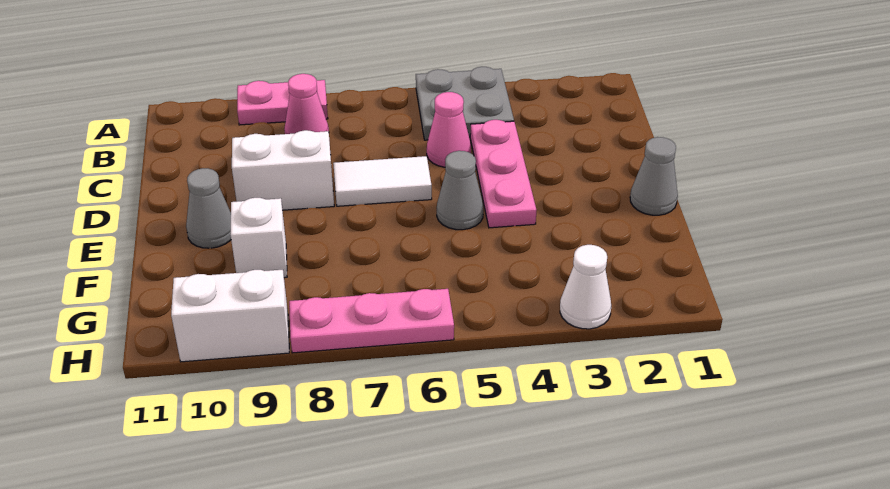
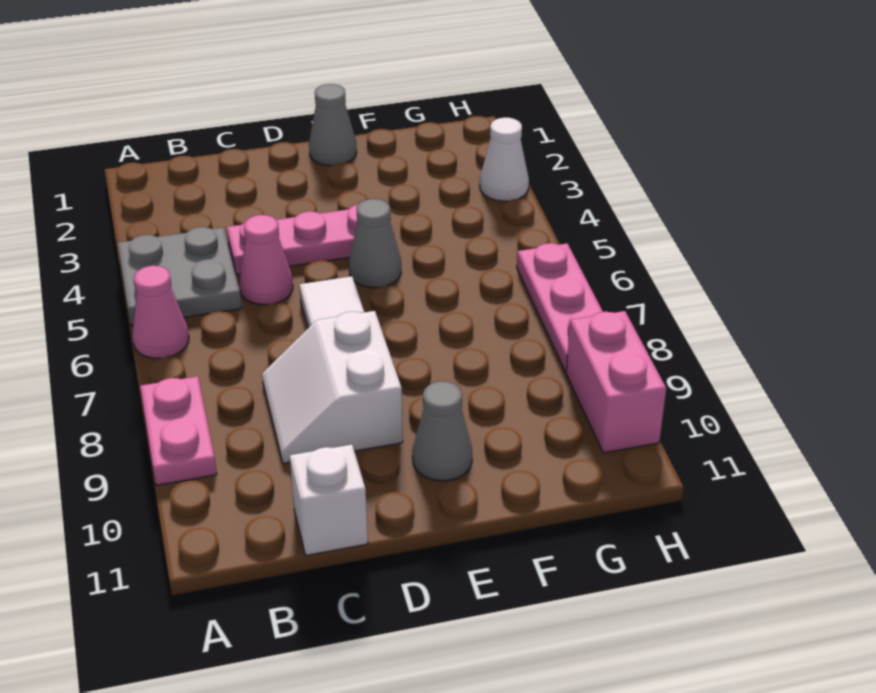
pink cone B8 level 1 -> pink cone A6 level 1
white brick F9 level 1 -> white brick C11 level 1
white brick H9:H10 level 1 -> pink brick H9:H10 level 1

